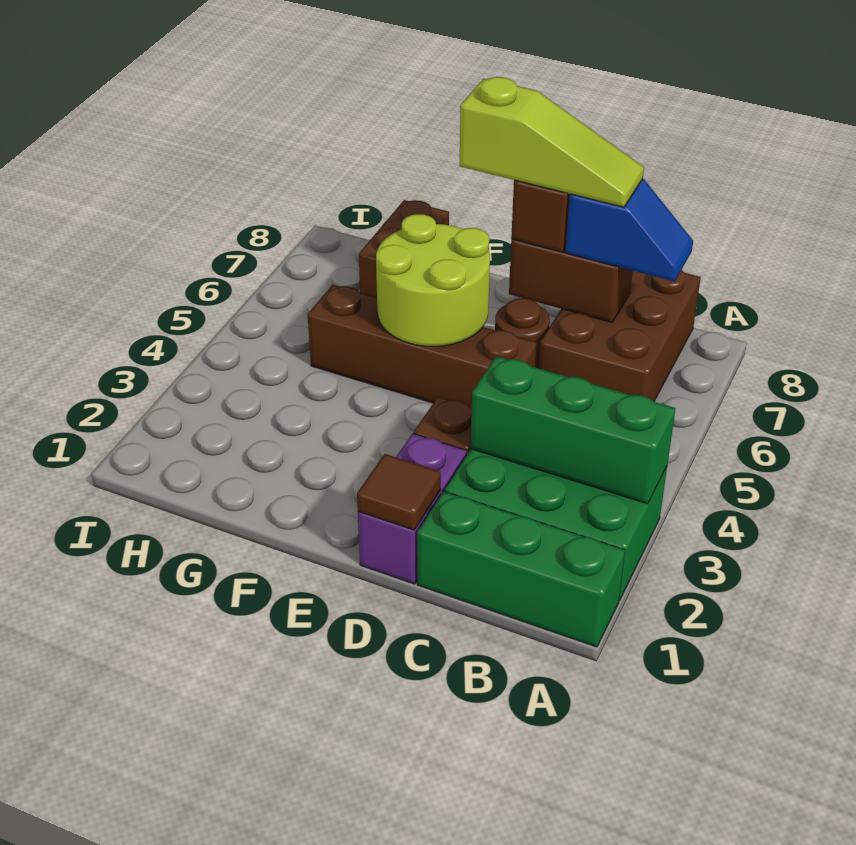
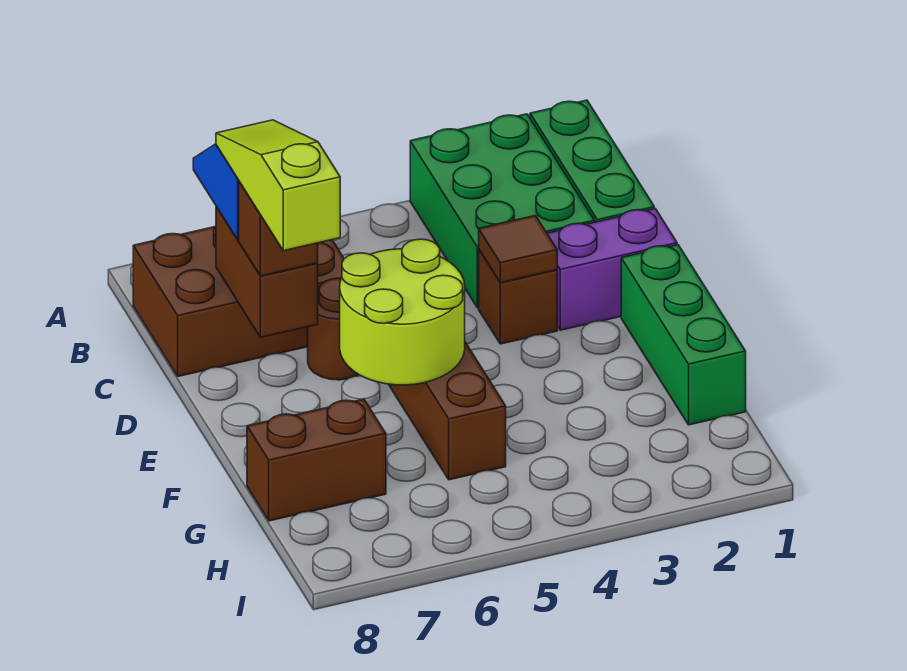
green brick A3:C3 level 2 -> green brick E1:G1 level 1
brown tile D1 level 2 -> brown tile D3 level 2

